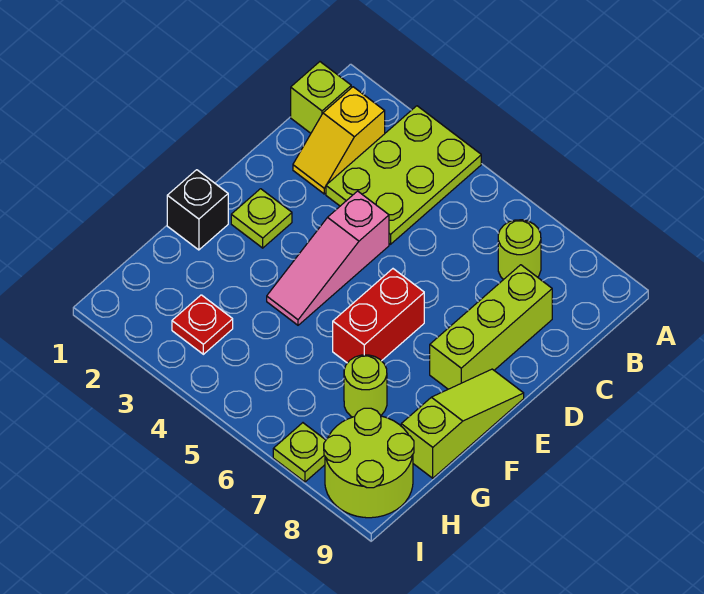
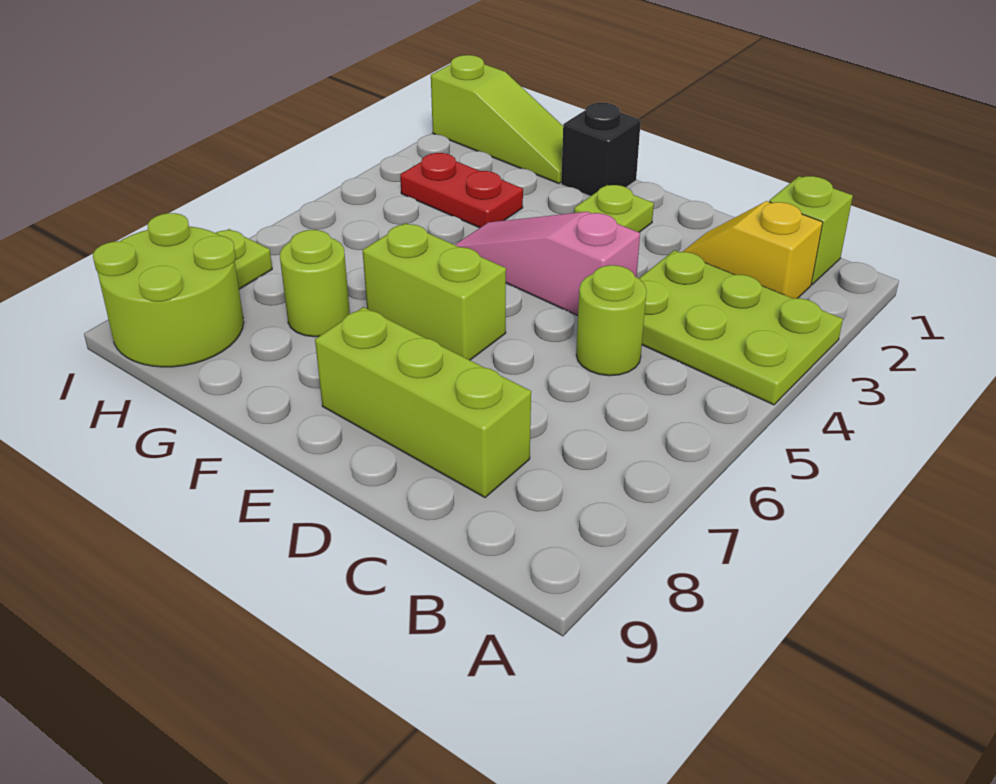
lime round brick B7 level 1 -> lime round brick C5 level 1
red brick E6:F6 level 1 -> lime brick E6:F6 level 1
lime slope E9:G9 level 1 top G -> lime slope G1:I1 level 1 top I
red plate H3 level 1 -> red plate G3:H3 level 1

